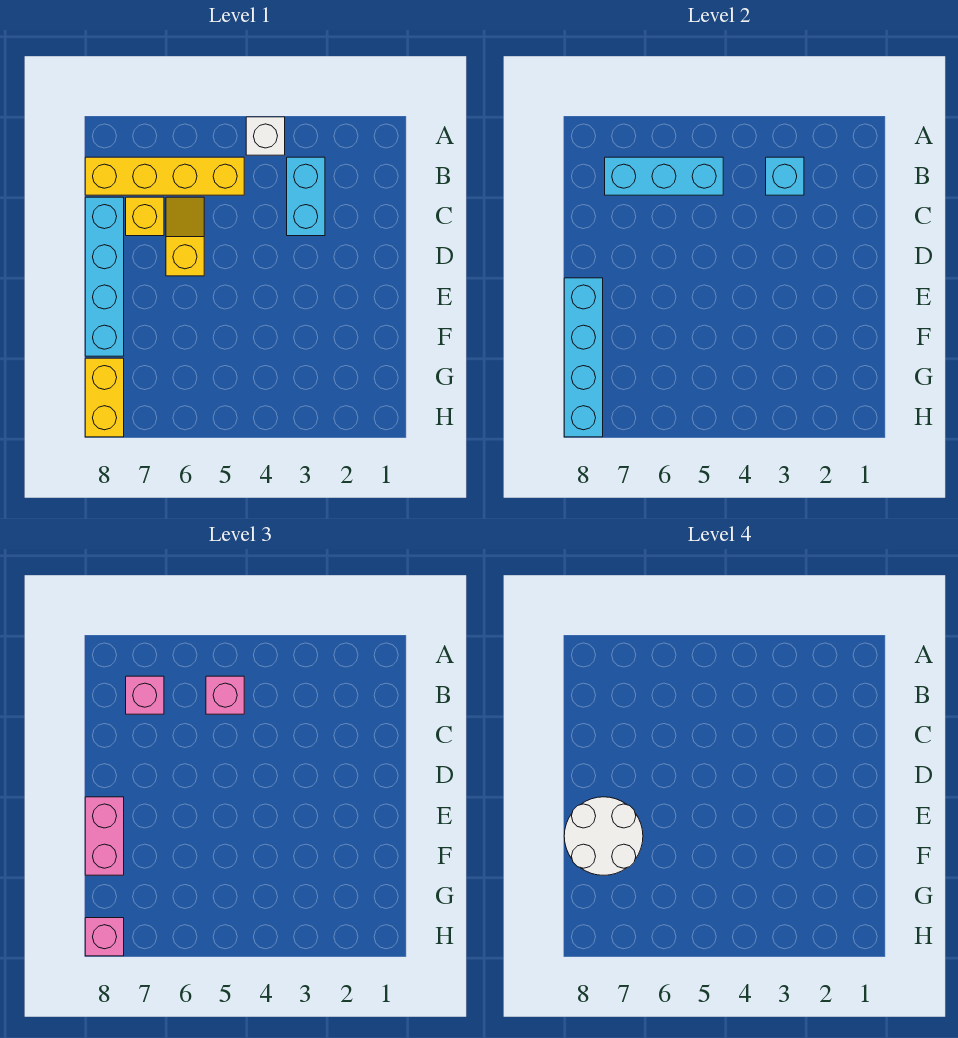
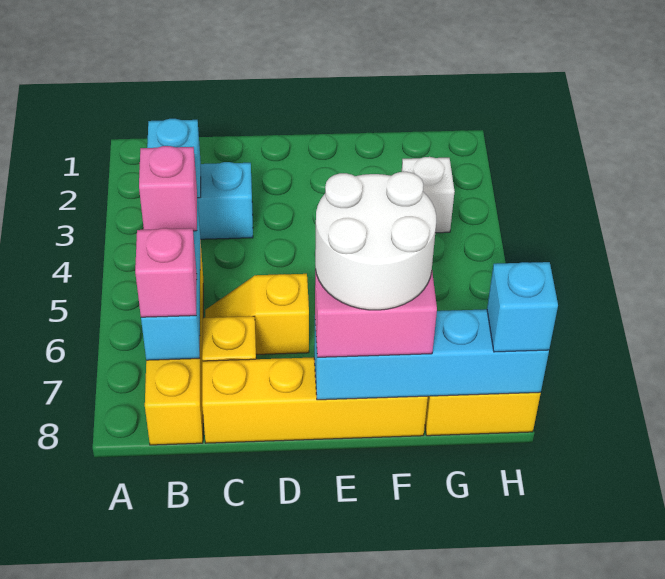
white brick A4 level 1 -> white brick G3 level 1
cyan brick C8:F8 level 1 -> yellow brick C8:F8 level 1
pink brick H8 level 3 -> cyan brick H8 level 3

